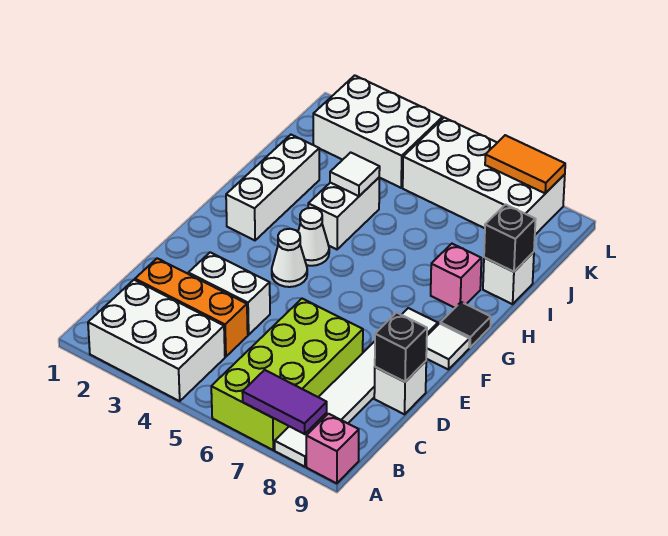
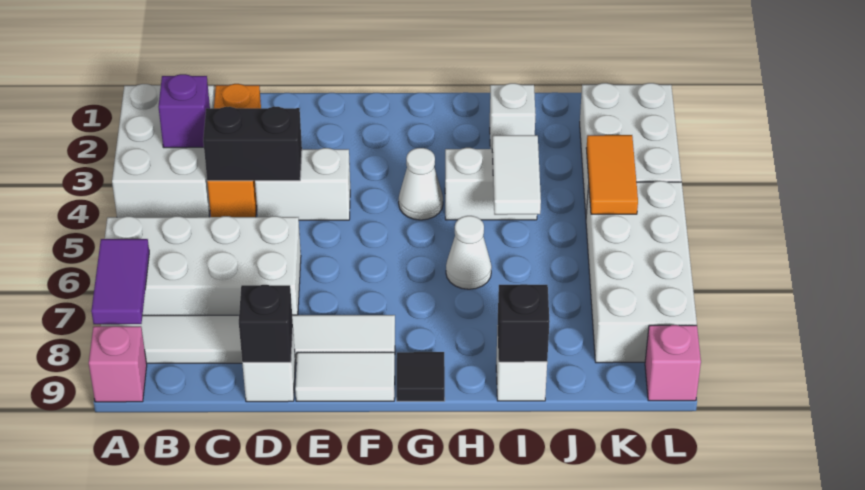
lime brick A6:D7 level 1 -> white brick A6:D7 level 1
none -> purple brick B3 level 2
none -> black brick C4:D4 level 2
white brick D3:D4 level 1 -> white brick D4:E4 level 1
white cone F4 level 1 -> white cone H6 level 1
white tile F9 level 1 -> white tile E9:F9 level 1
white brick G2:I2 level 1 -> white brick I2 level 1
pink brick H8 level 1 -> pink brick L9 level 1
white tile I4 level 2 -> white tile I4:I5 level 2
orange tile L7:L8 level 2 -> orange tile K4:K5 level 2

